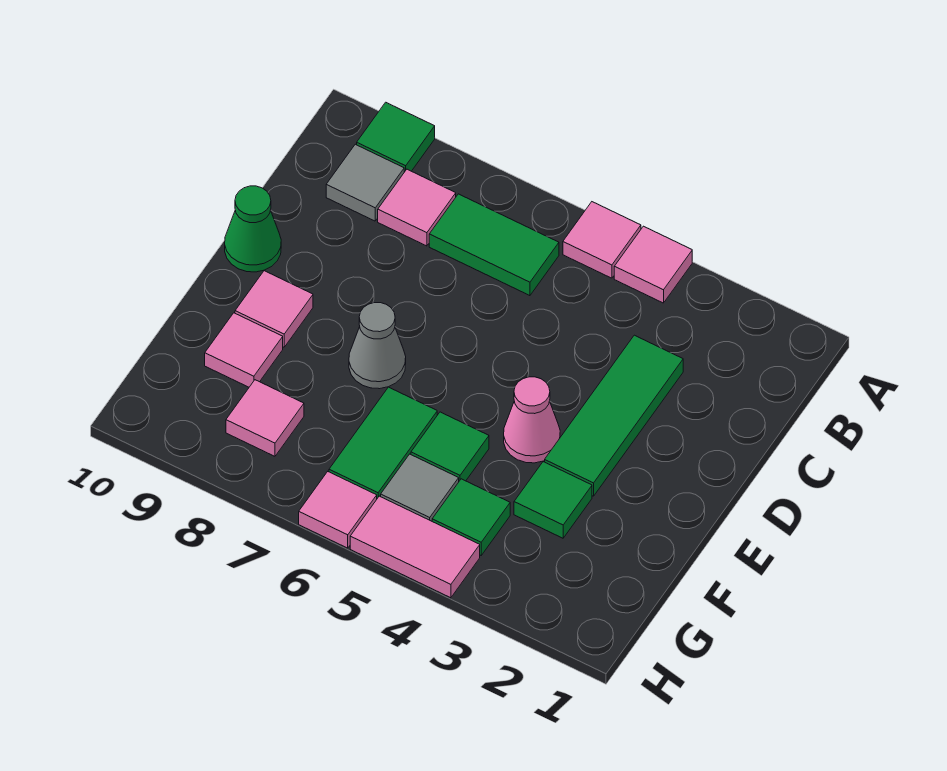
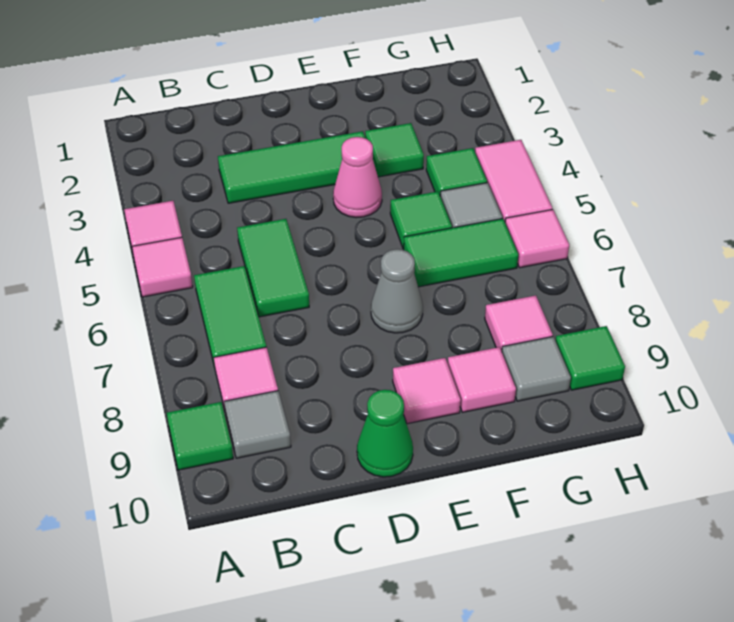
none -> green tile C5:C6 level 1
none -> grey tile G9 level 1
none -> green tile H9 level 1

